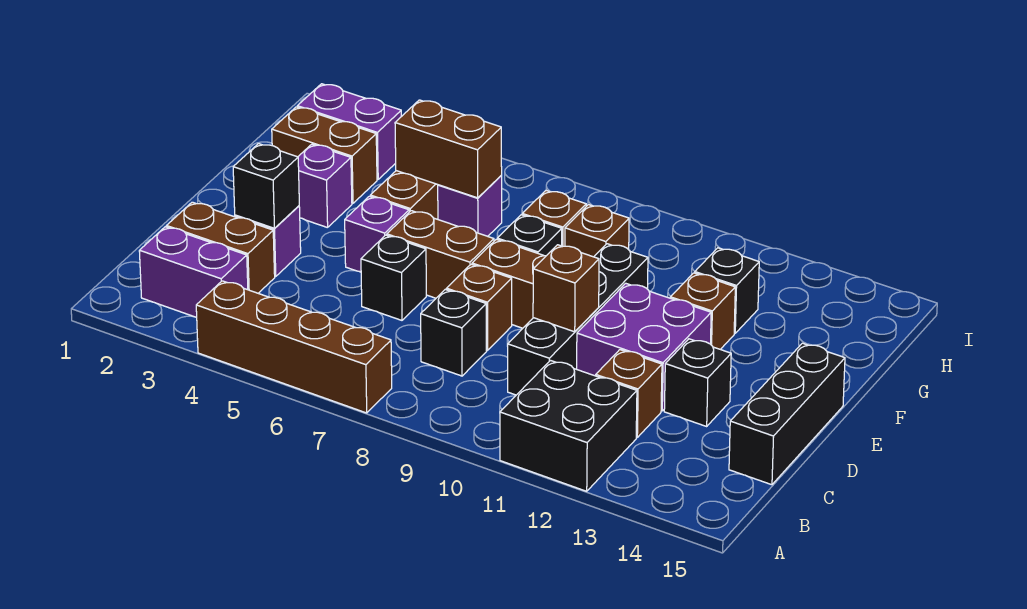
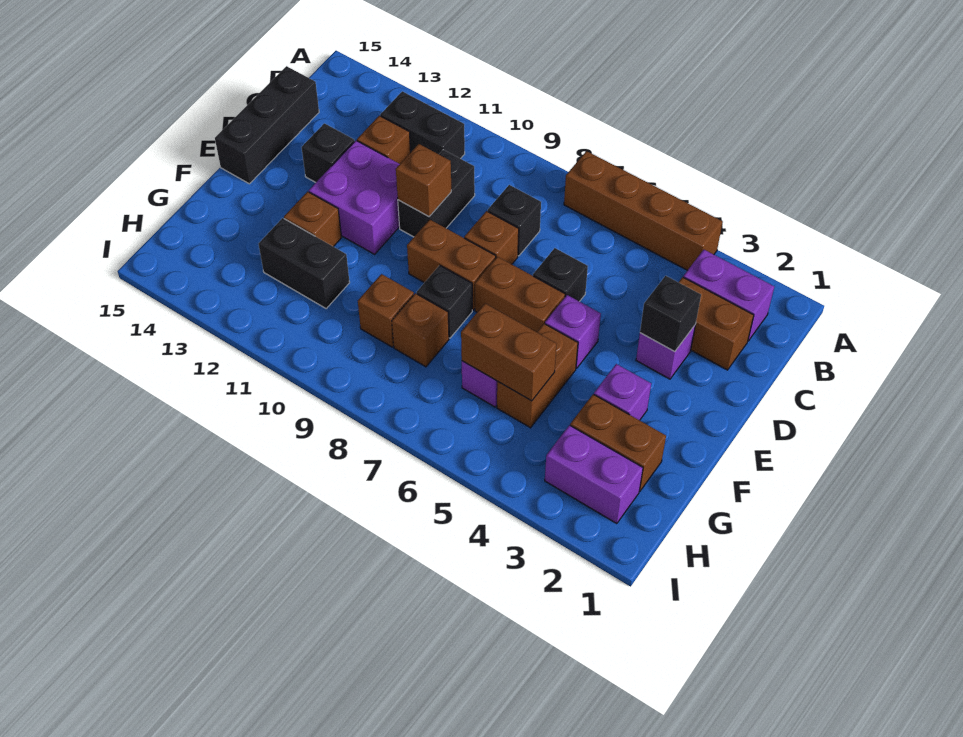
black brick A11:B12 level 1 -> black brick B11:B12 level 1
black brick C10:F10 level 1 -> black brick C10:D10 level 1
black brick G12 level 1 -> black brick G11:G12 level 1

